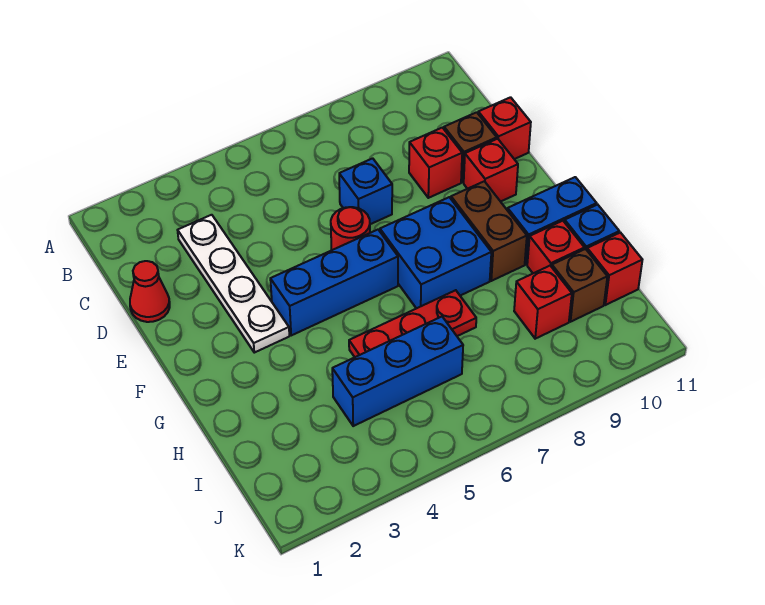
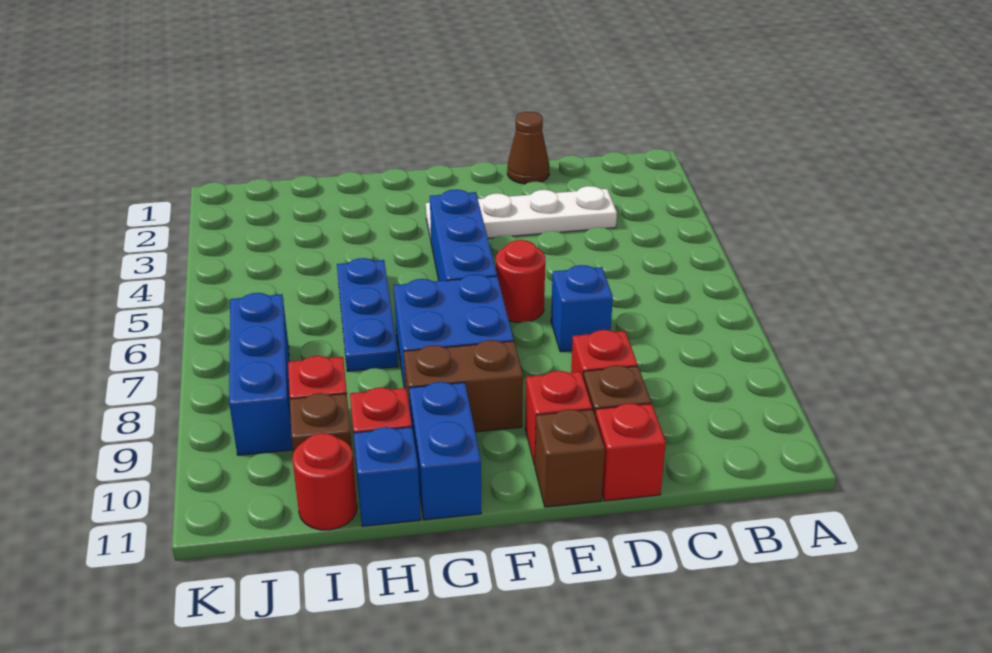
red cone D1 level 1 -> brown cone D1 level 1
none -> brown brick E11 level 1
red plate H5:H7 level 1 -> blue plate H5:H7 level 1
blue brick I4:I6 level 1 -> blue brick J7:J9 level 1
red brick I11 level 1 -> red round brick I11 level 1

